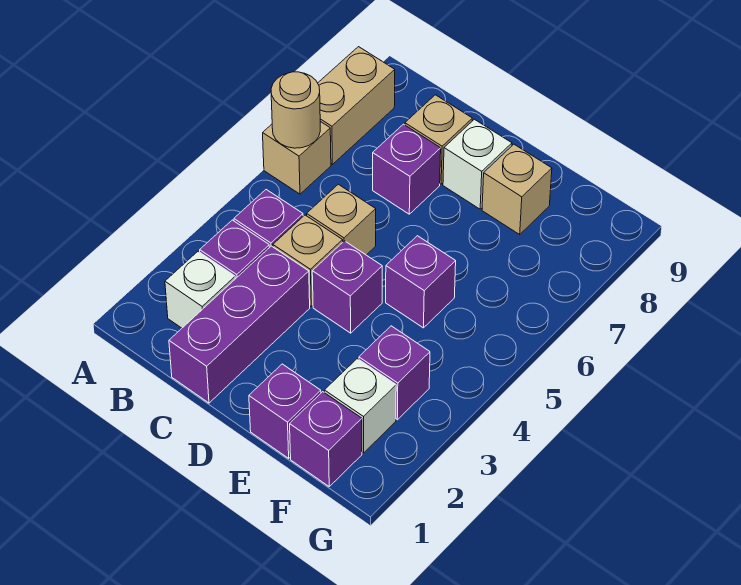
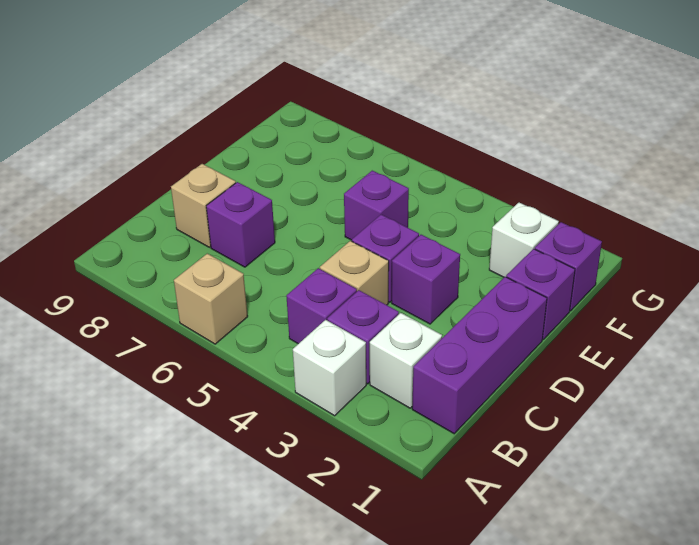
tan round brick A6 level 2 -> none
tan brick A7:A8 level 1 -> none
purple brick C1:C3 level 1 -> purple brick B1:D1 level 1
tan brick C5 level 1 -> none
white brick D8 level 1 -> white brick A3 level 1
tan brick E8 level 1 -> none
purple brick F3 level 1 -> purple brick D3 level 1

